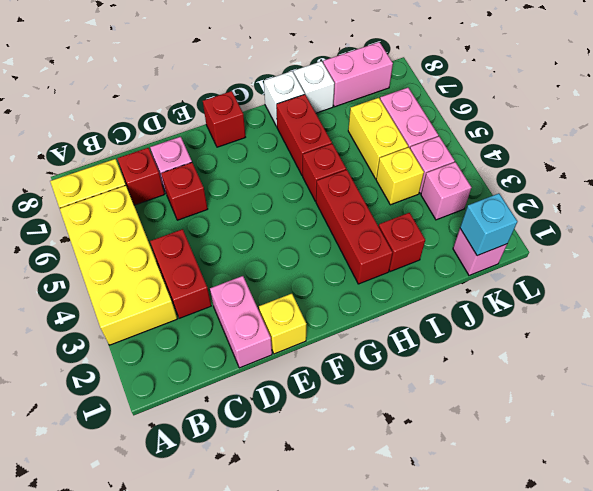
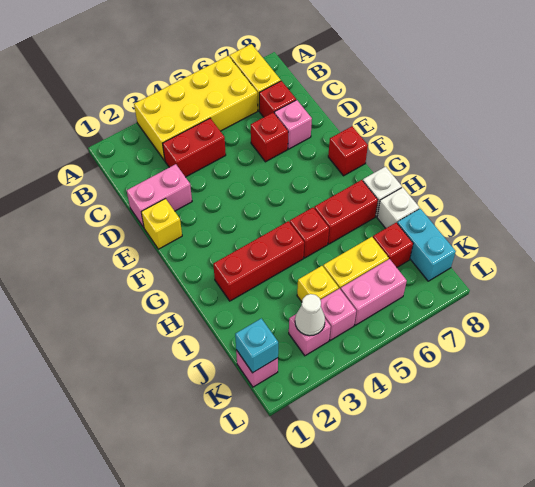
red brick I2 level 1 -> red brick J7 level 1
pink brick J8:K8 level 1 -> cyan brick J8:K8 level 1
none -> white cone K3 level 2

